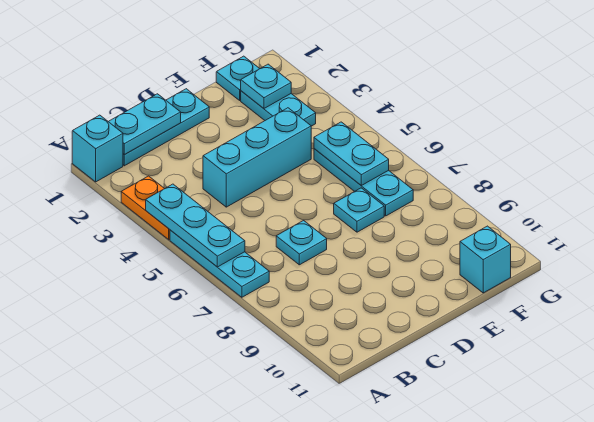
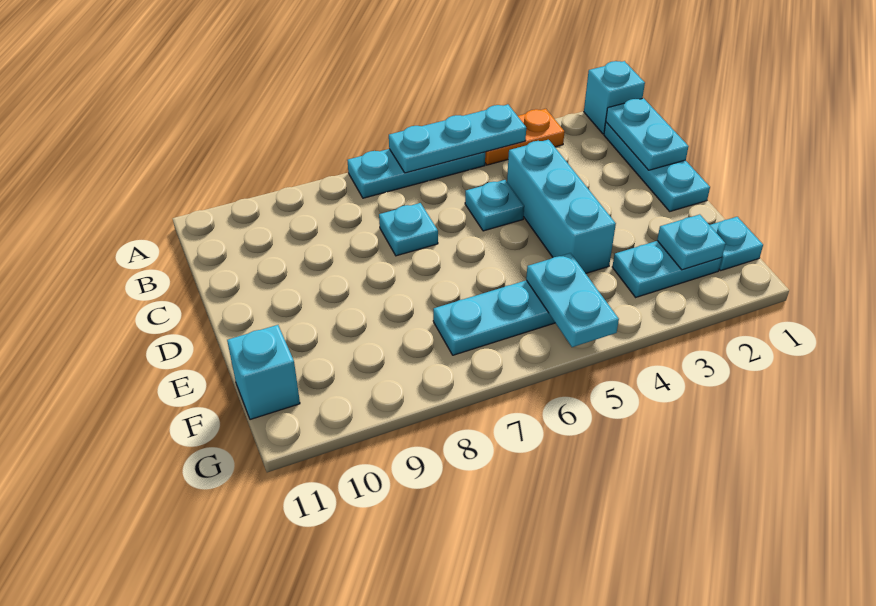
cyan plate E7 level 1 -> cyan plate C5 level 1
cyan plate F5:F6 level 2 -> cyan plate F5:G5 level 2

